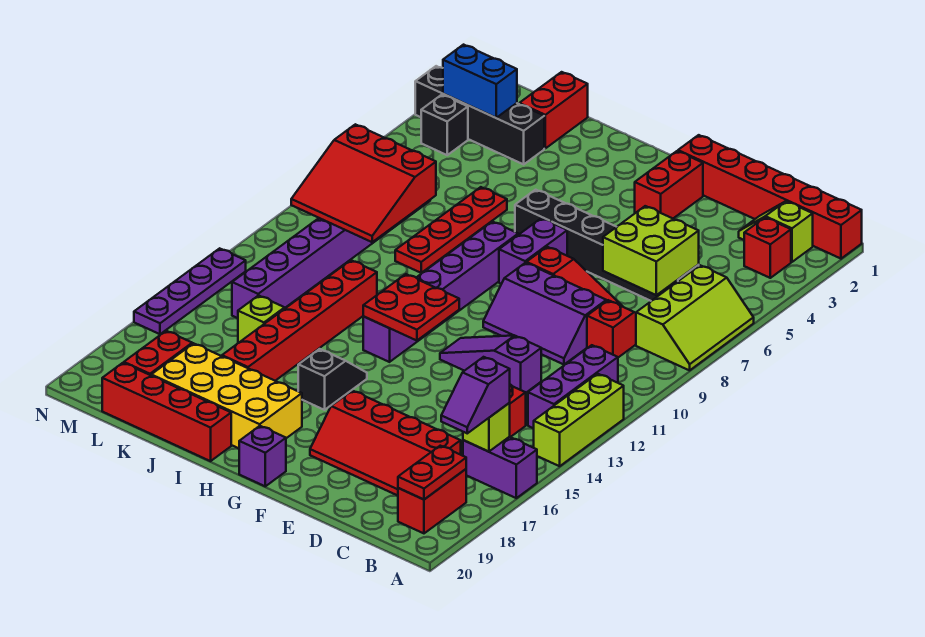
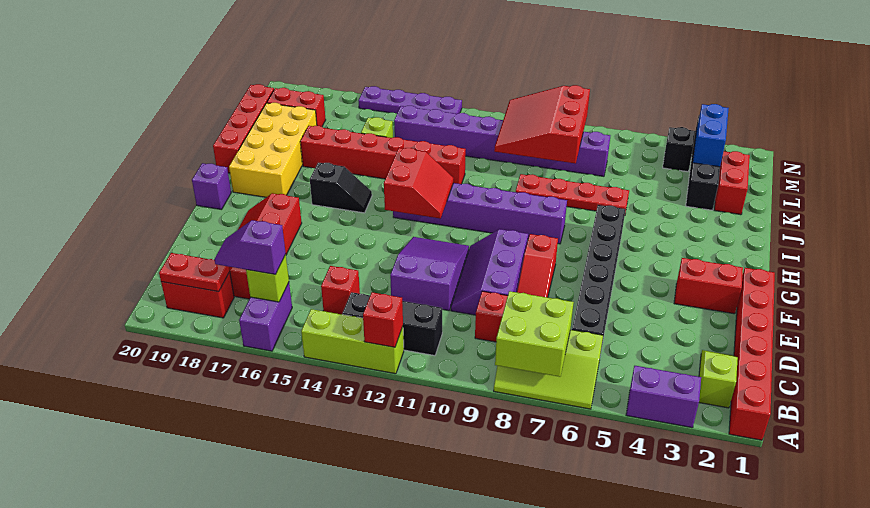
red brick B3 level 1 -> red brick A12 level 2
purple brick B11:B13 level 1 -> black brick B11:B13 level 1
lime brick C6:D7 level 2 -> lime brick A7:B8 level 2
purple slope D12:F12 level 1 top D -> purple slope D11:F12 level 1 top D
purple brick G7:G8 level 1 -> purple brick A3:A4 level 1
red plate G12:H13 level 2 -> red slope G12:H13 level 2 top 13
red brick K1:K2 level 1 -> red brick K2:L2 level 1

